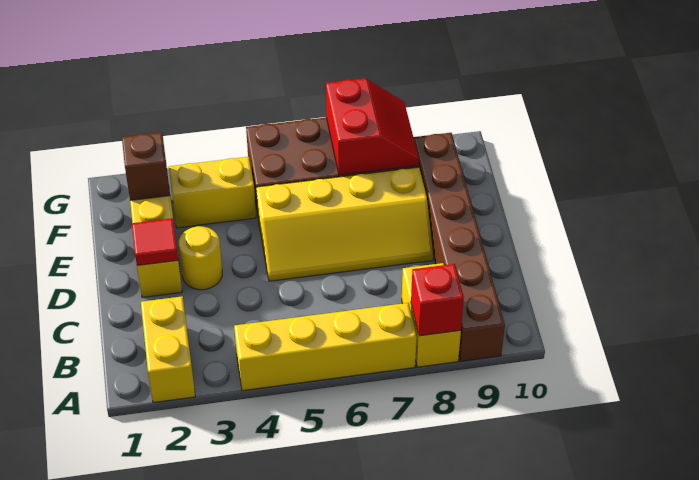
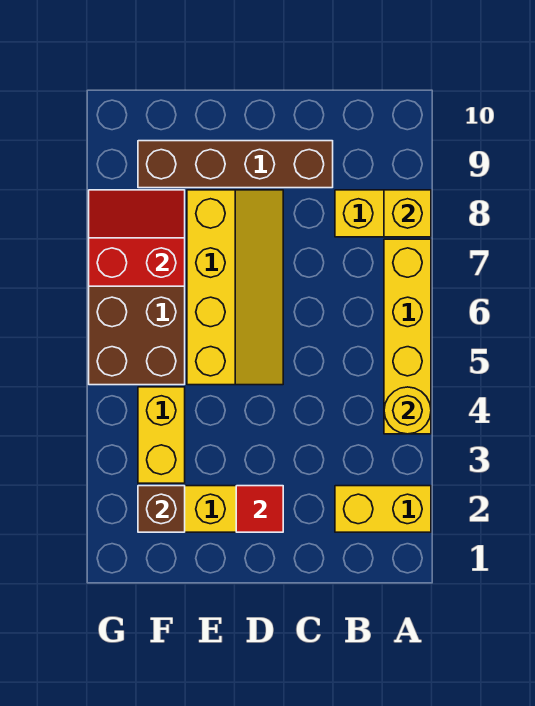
red brick A8 level 2 -> yellow brick A8 level 2
brown brick A9:F9 level 1 -> brown brick C9:F9 level 1
yellow round brick D3 level 1 -> yellow round brick A4 level 2

